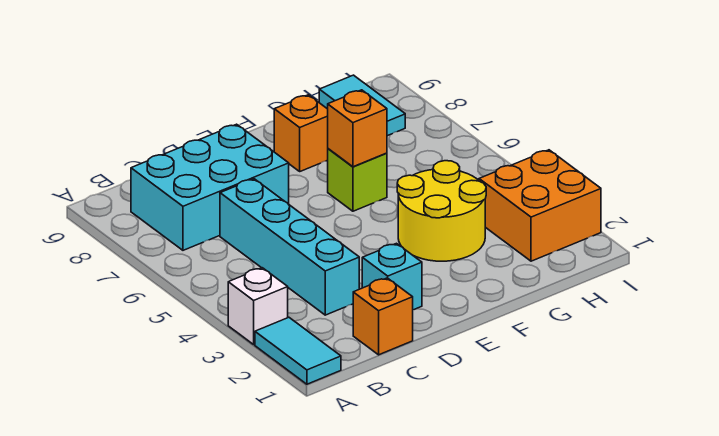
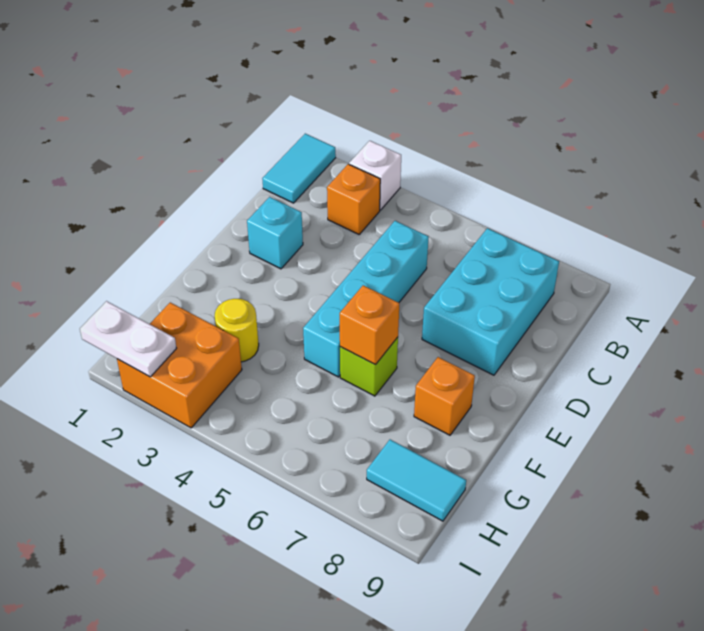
cyan tile A1:A2 level 1 -> cyan tile A1:B1 level 1
orange brick C1 level 1 -> orange brick B3 level 1
cyan brick C3:C6 level 1 -> cyan brick C5:F5 level 1
yellow round brick F3:G4 level 1 -> yellow round brick G3 level 1
none -> white plate I1:I2 level 2

